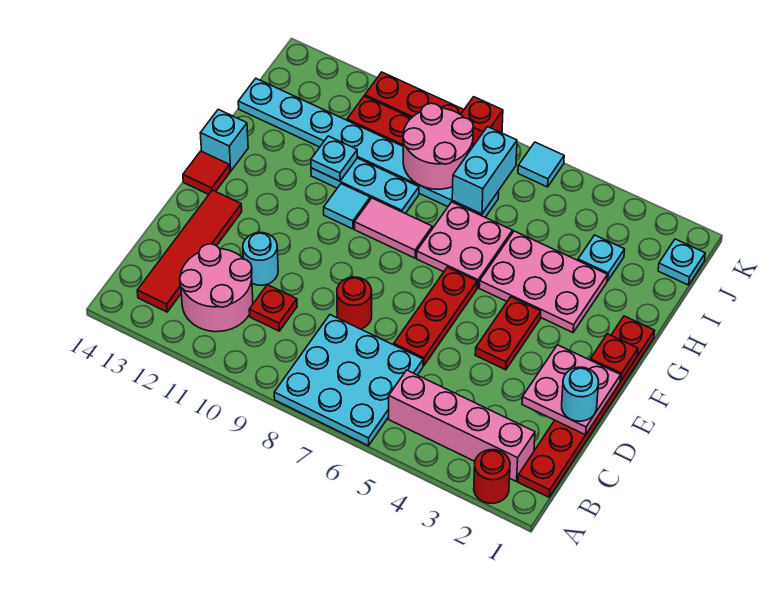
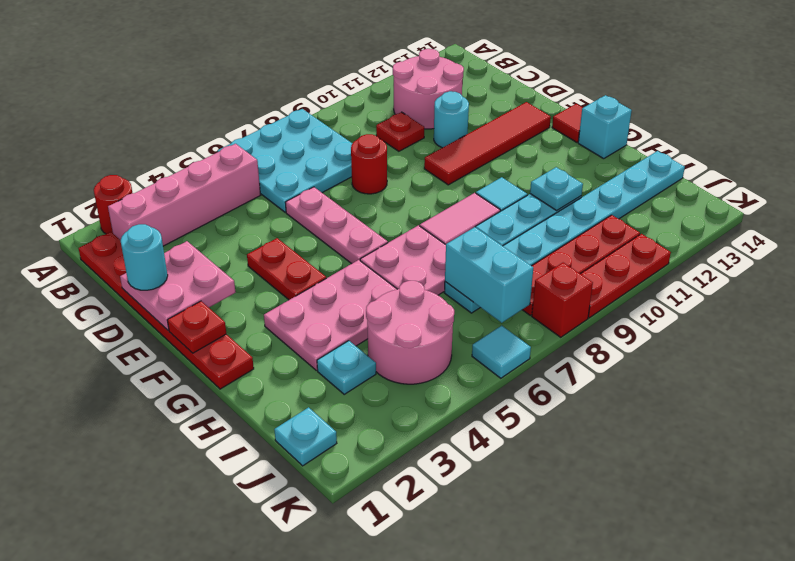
red tile B13:E13 level 1 -> red tile E10:E13 level 1
red plate D6:F6 level 1 -> pink plate D6:F6 level 1
pink round brick I8:J9 level 2 -> pink round brick I4:J5 level 1

